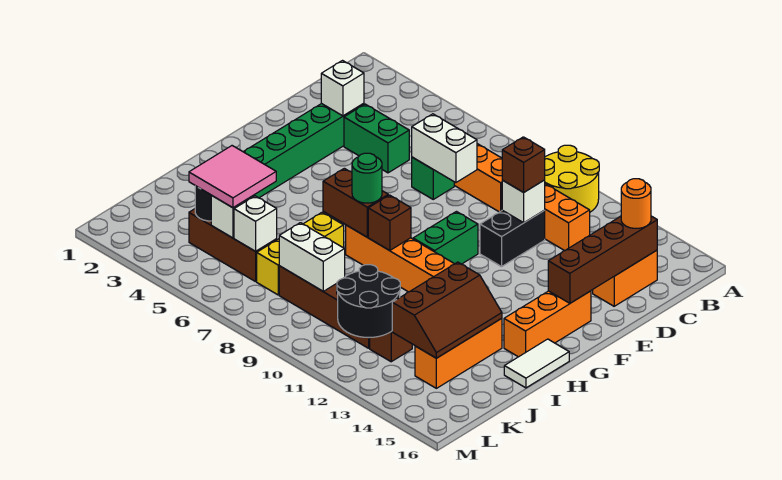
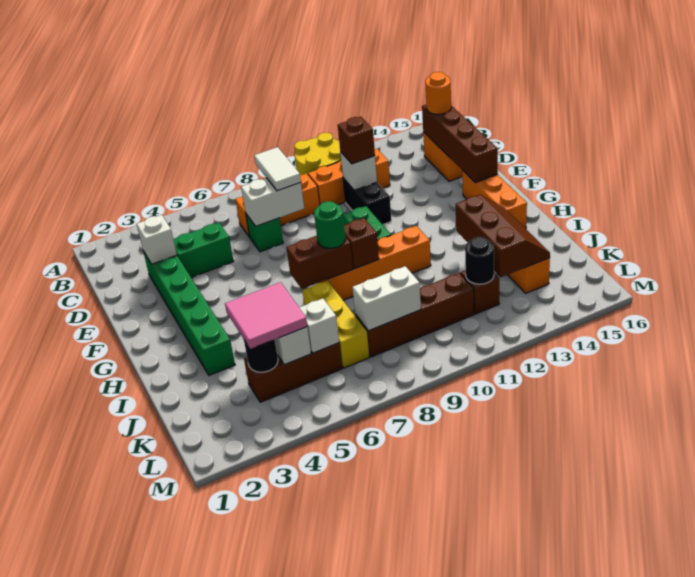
white tile H16:I16 level 1 -> white tile C8:D8 level 3
black round brick K11:L12 level 2 -> black round brick K12 level 2

